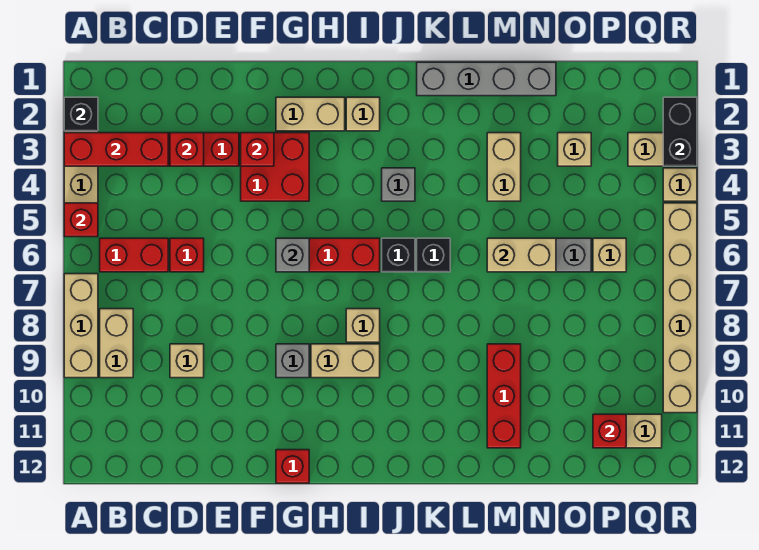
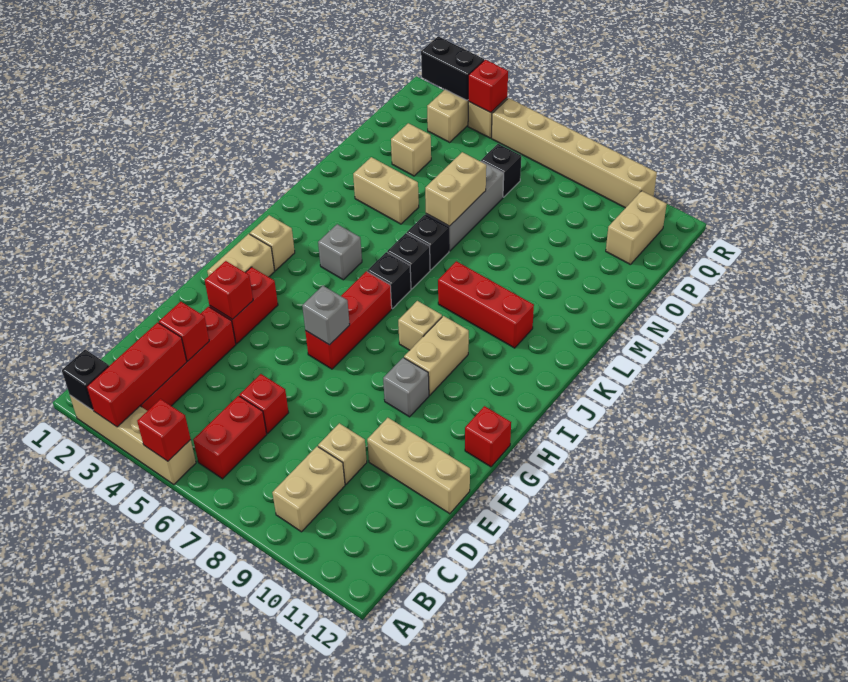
tan brick A7:A9 level 1 -> tan brick E10:E12 level 1
tan brick B8:B9 level 1 -> tan brick B9:C9 level 1
red brick F3:G4 level 1 -> red brick F3:G3 level 1
grey brick K1:N1 level 1 -> none
none -> black brick L6 level 1
red brick M9:M11 level 1 -> red brick K8:K10 level 1
tan brick P6 level 1 -> black brick P6 level 1
red brick P11 level 2 -> red brick R4 level 2

